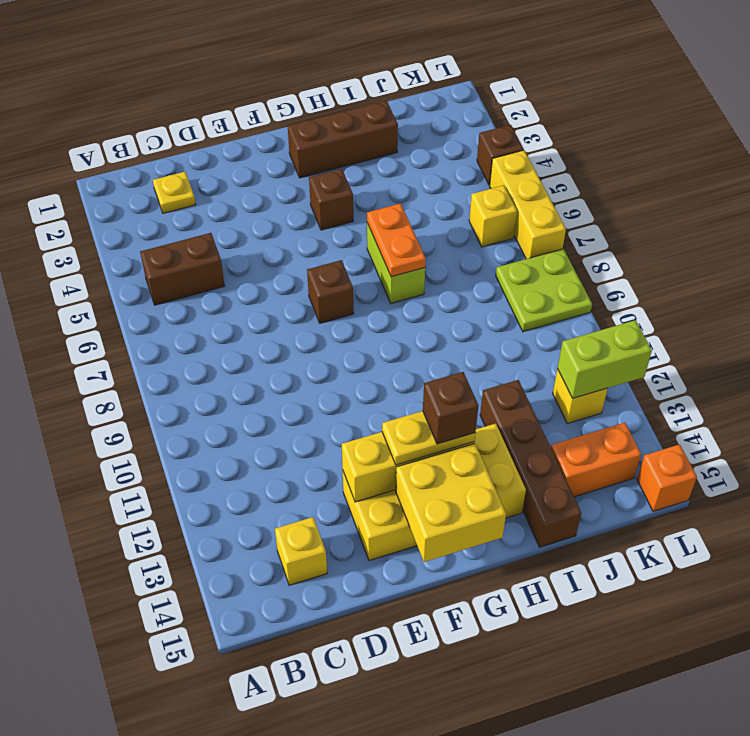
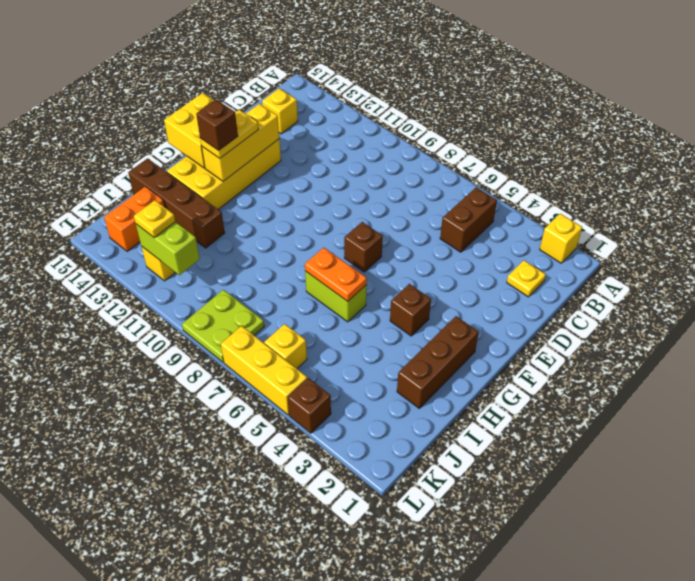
none -> yellow brick A2 level 1
lime brick K12:L12 level 2 -> lime brick K11:K12 level 2
none -> yellow plate K12 level 3
orange brick L15 level 1 -> none

